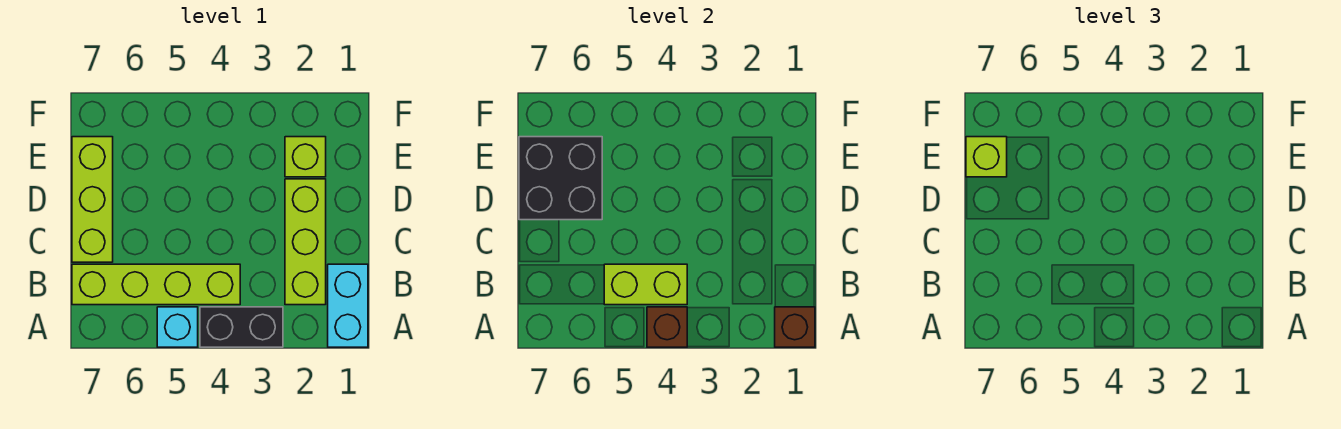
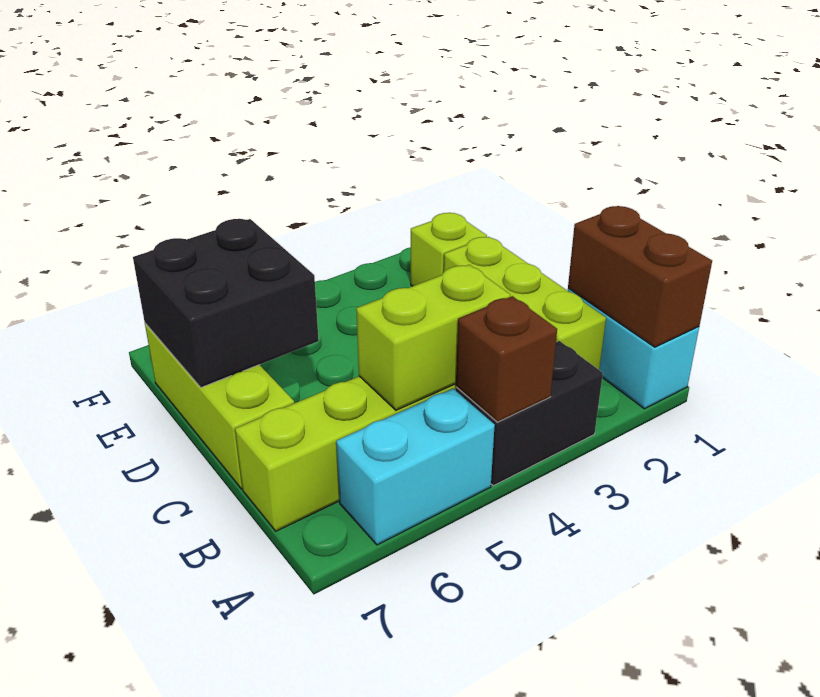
brown brick A1 level 2 -> brown brick A1:B1 level 2
cyan brick A5 level 1 -> cyan brick A5:A6 level 1
lime brick E7 level 3 -> none

